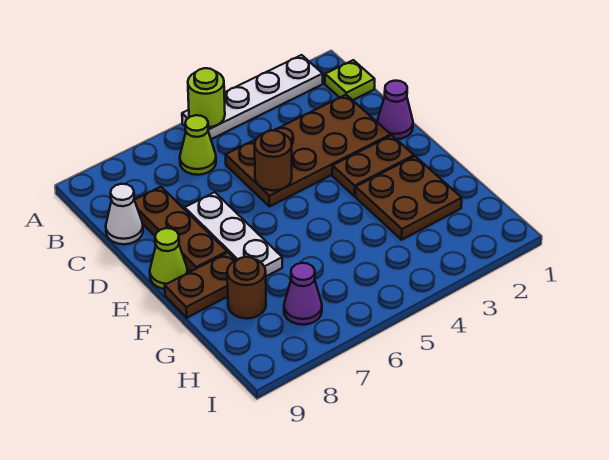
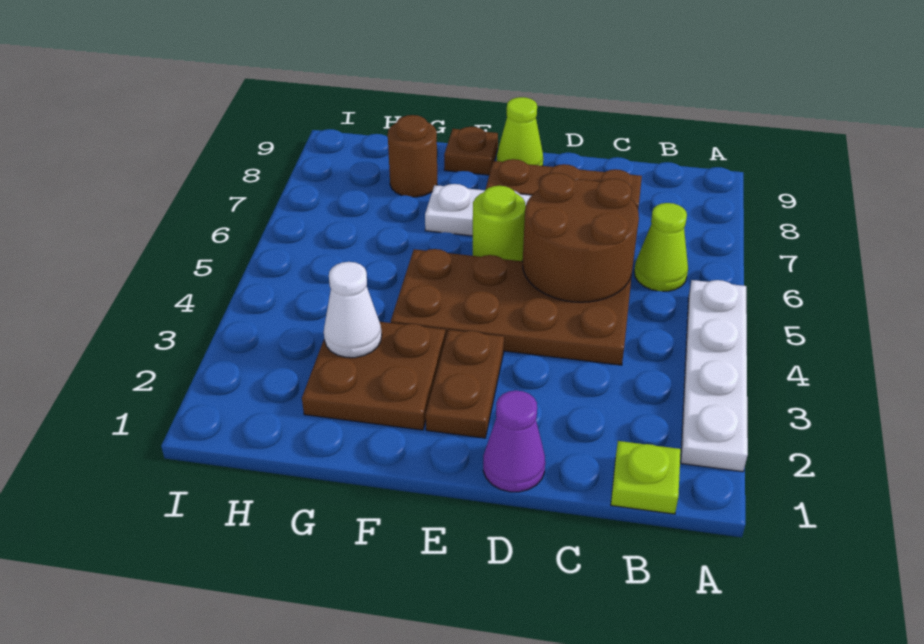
lime round brick A5 level 2 -> lime round brick E6 level 1
brown plate C2:D5 level 1 -> brown plate C4:F5 level 1
white cone C9 level 1 -> white cone G3 level 2
brown round brick D5 level 2 -> brown round brick C5:D6 level 2
brown plate F8:F9 level 1 -> brown plate F9 level 1
purple cone H7 level 1 -> none

